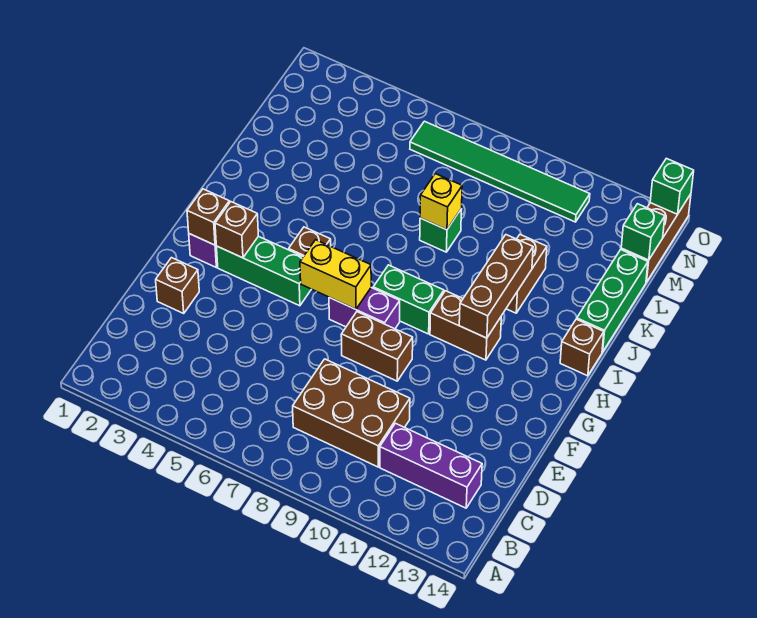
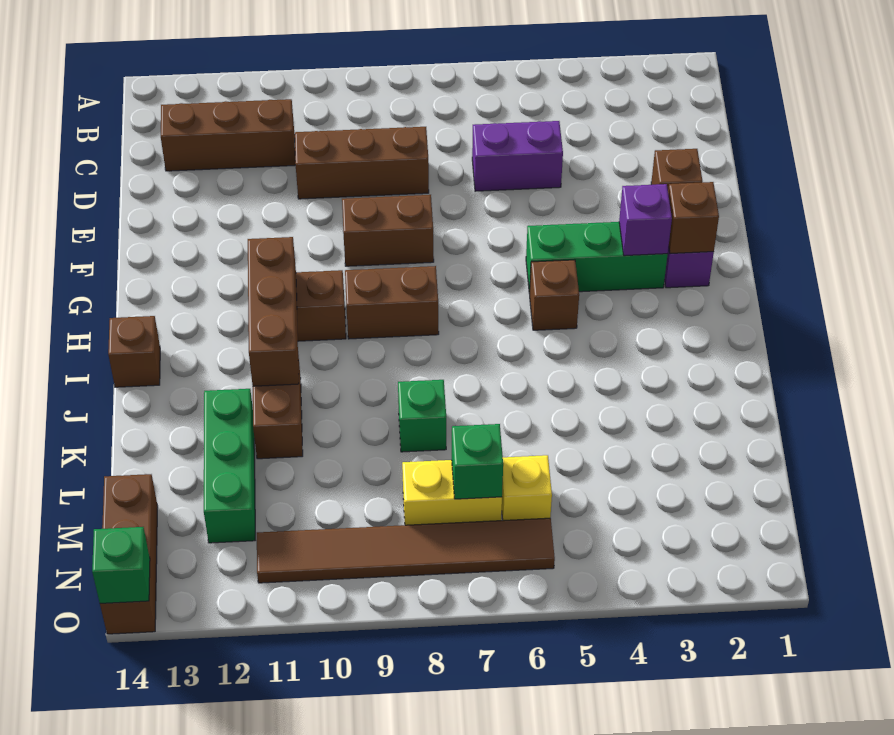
brown brick C8:D10 level 1 -> brown brick D8:D10 level 1
purple brick C11:C13 level 1 -> brown brick C11:C13 level 1
brown brick G3 level 2 -> purple brick G3 level 2
yellow brick G6:G7 level 2 -> yellow brick M7:M8 level 1
purple brick G7:G8 level 1 -> purple brick D5:D6 level 1
green brick H8:H9 level 1 -> brown brick H8:H9 level 1
green brick J14:L14 level 1 -> green brick K12:M12 level 1
yellow brick K8 level 2 -> yellow brick M6 level 1
green brick M14 level 2 -> green brick M7 level 2
green tile N6:N11 level 1 -> brown tile N6:N11 level 1

